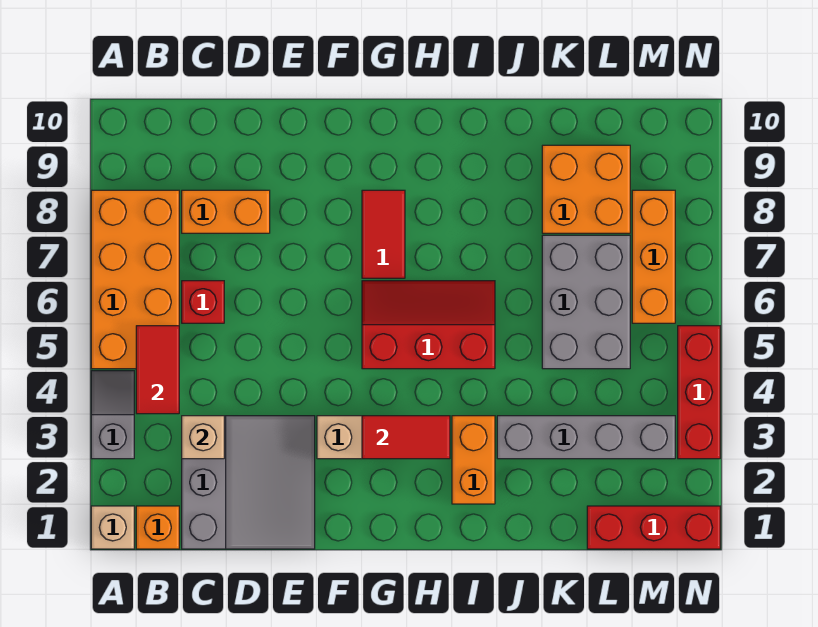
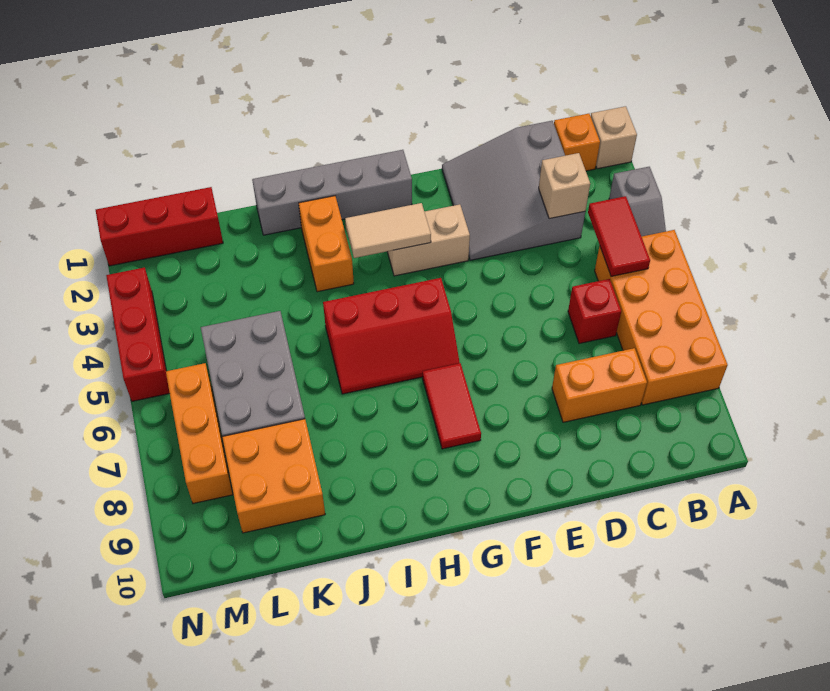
red tile G3:H3 level 2 -> tan tile G3:H3 level 2
grey brick J3:M3 level 1 -> grey brick G1:J1 level 1

